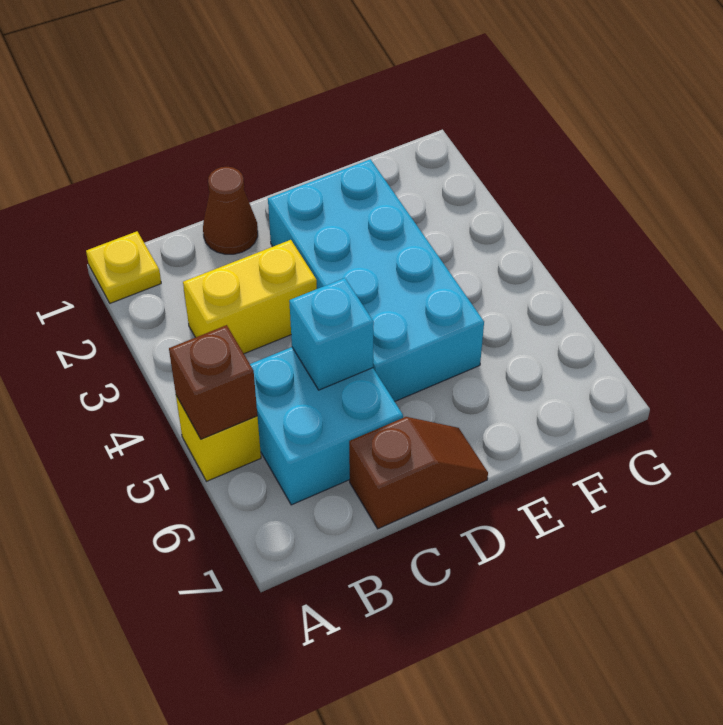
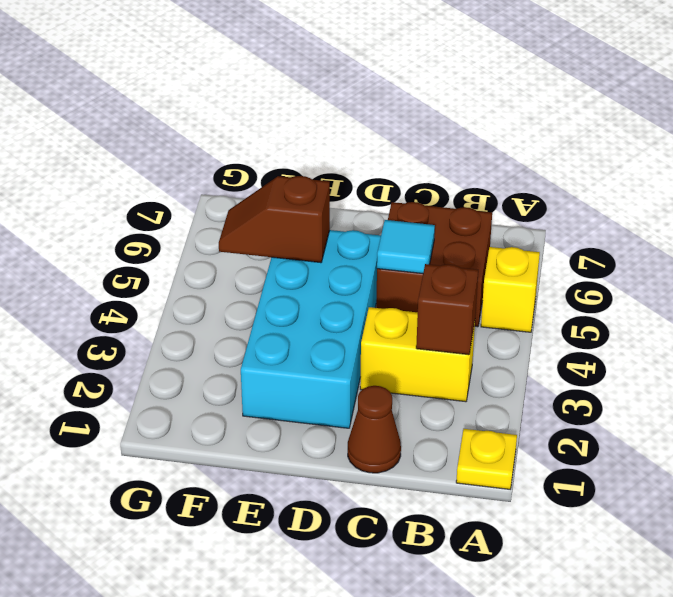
brown brick A5 level 2 -> brown brick B3 level 2
cyan brick B5:C6 level 1 -> brown brick B5:C6 level 1
cyan brick C5 level 2 -> cyan tile C5 level 2
brown slope C7:D7 level 1 top C -> brown slope E5:F5 level 2 top E

